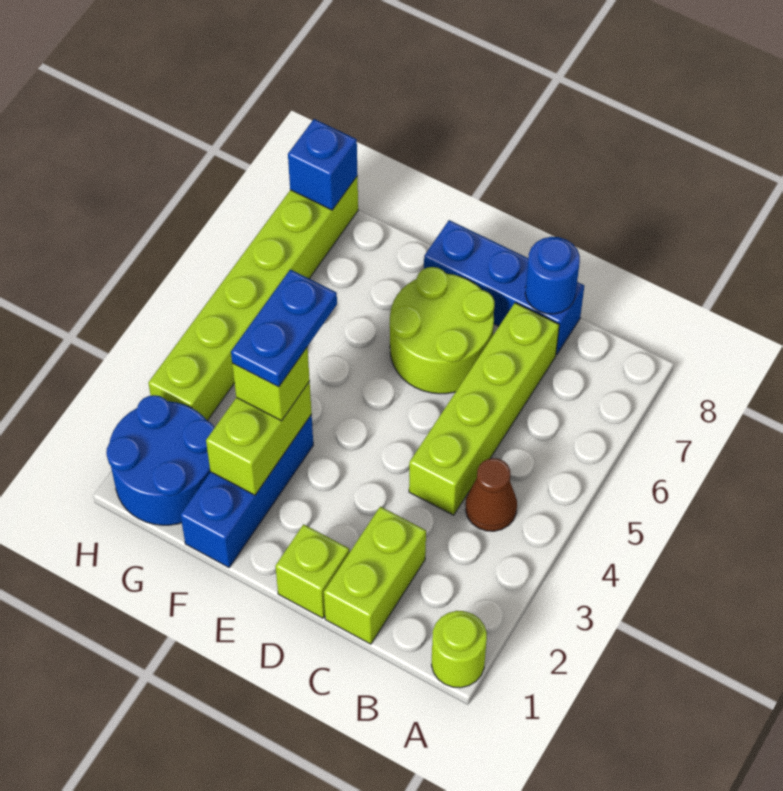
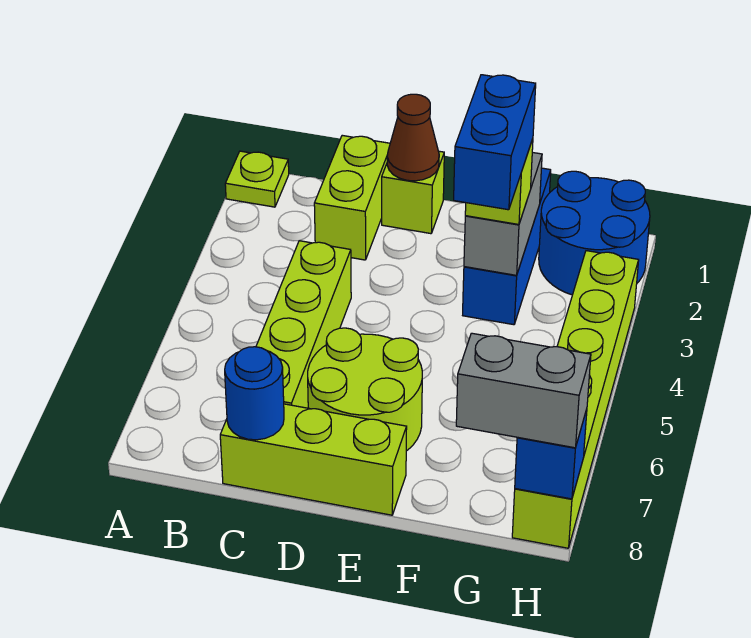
lime round brick A1 level 1 -> lime plate A1 level 1
brown cone B4 level 1 -> brown cone D1 level 2
blue brick C8:E8 level 1 -> lime brick C8:E8 level 1
lime brick F2:F3 level 2 -> grey brick F2:F3 level 2
blue plate F3:F4 level 4 -> blue brick F3:F4 level 4
none -> grey brick G8:H8 level 3

